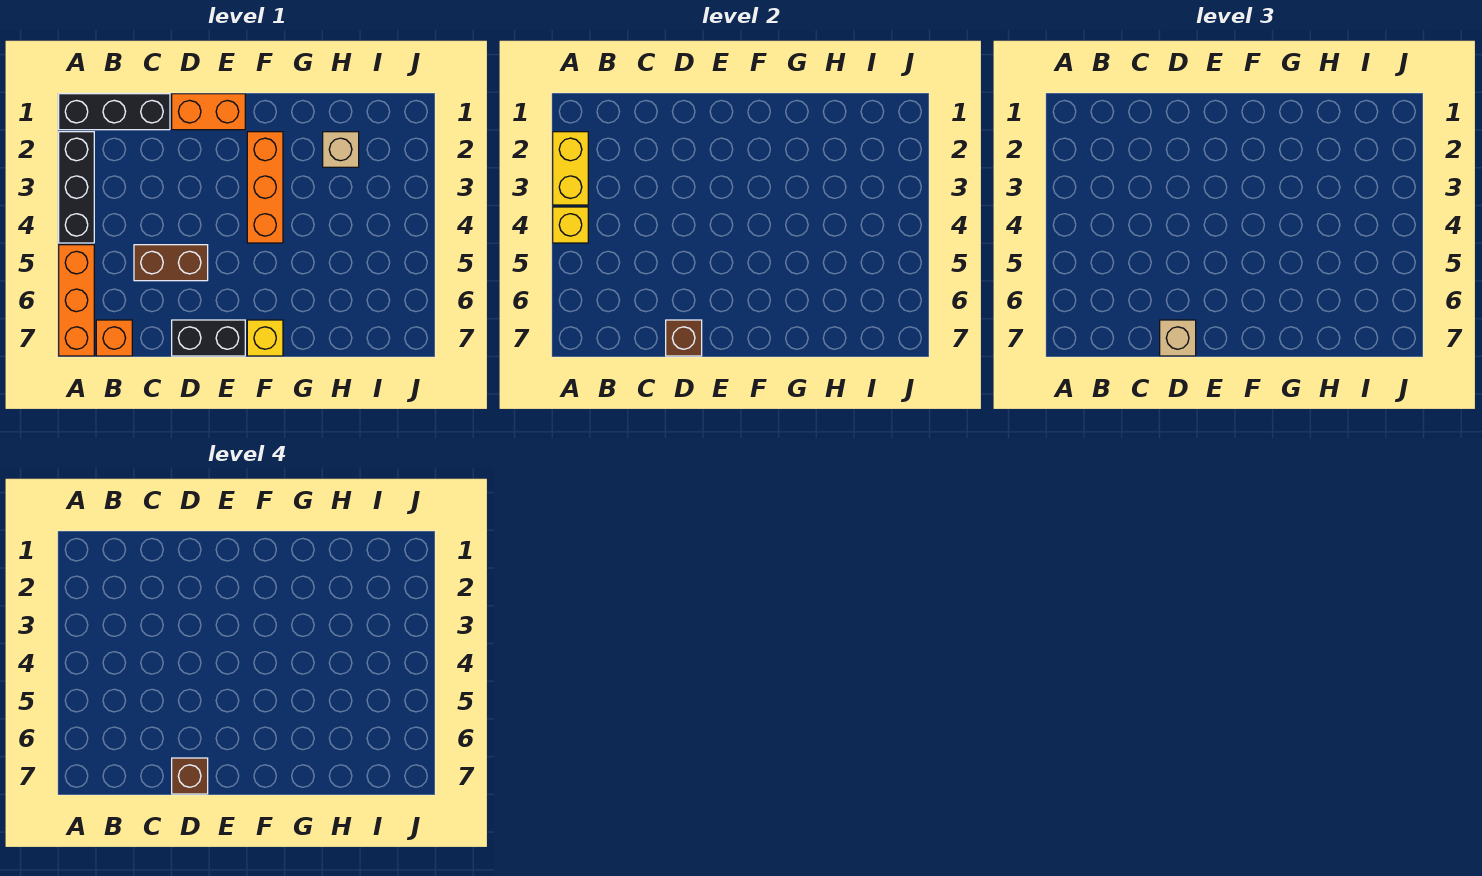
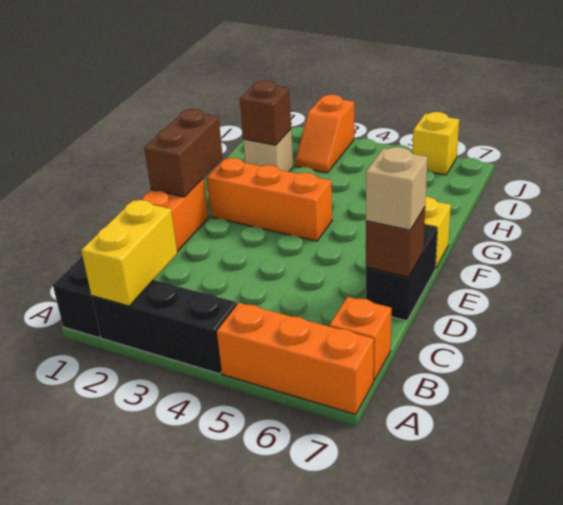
yellow brick A2:A3 level 2 -> yellow brick A2:B2 level 2
yellow brick A4 level 2 -> yellow brick J6 level 1
brown brick C5:D5 level 1 -> brown brick E1:F1 level 2
brown brick D7 level 4 -> brown brick H2 level 2
none -> orange slope I3:J3 level 1 top J

